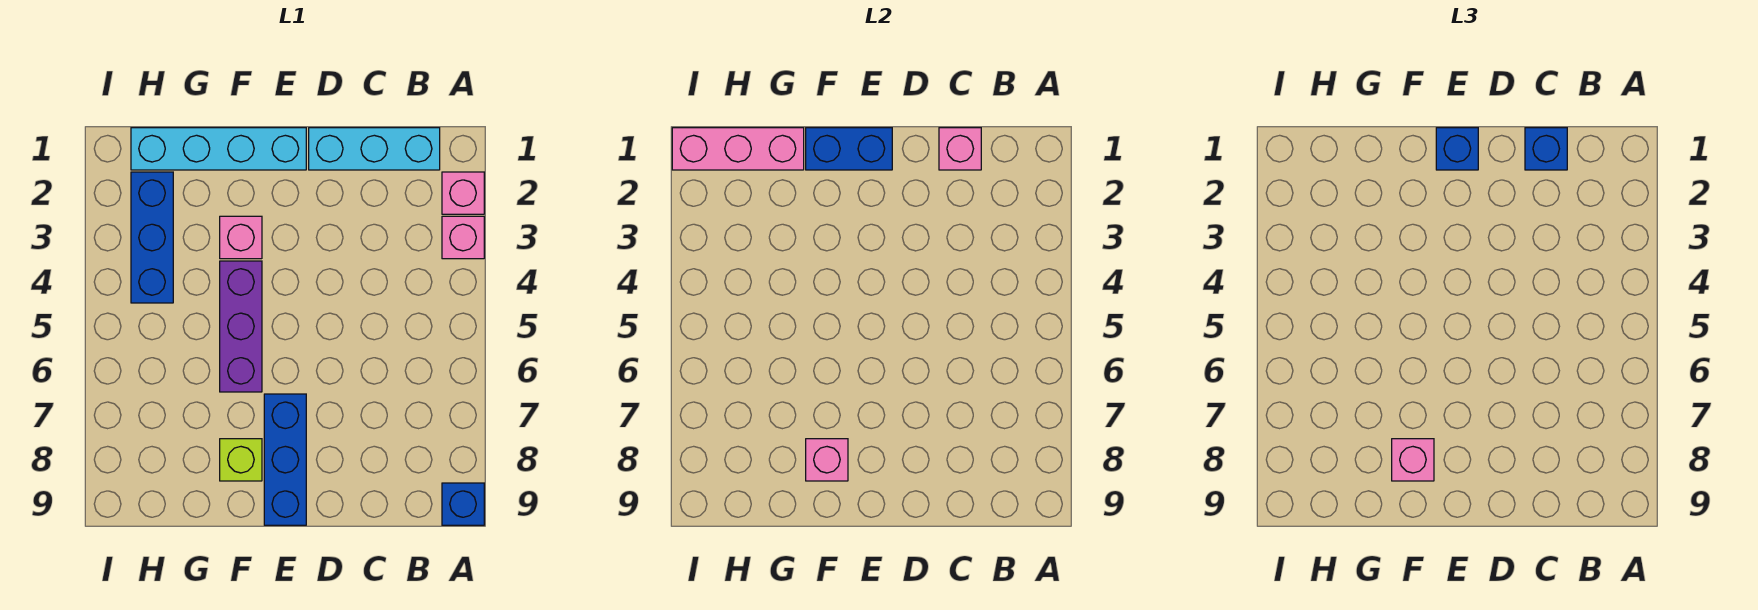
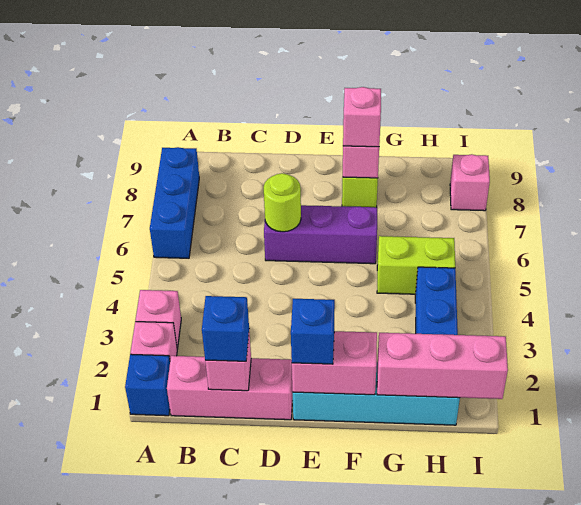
blue brick A9 level 1 -> blue brick A1 level 1
cyan brick B1:D1 level 1 -> pink brick B1:D1 level 1
none -> lime round brick D6 level 2
blue brick E1:F1 level 2 -> pink brick E1:F1 level 2
blue brick E7:E9 level 1 -> blue brick A6:A8 level 1
pink brick F3 level 1 -> pink brick I8 level 1
purple brick F4:F6 level 1 -> purple brick D6:F6 level 1
none -> lime brick G5:H5 level 1

